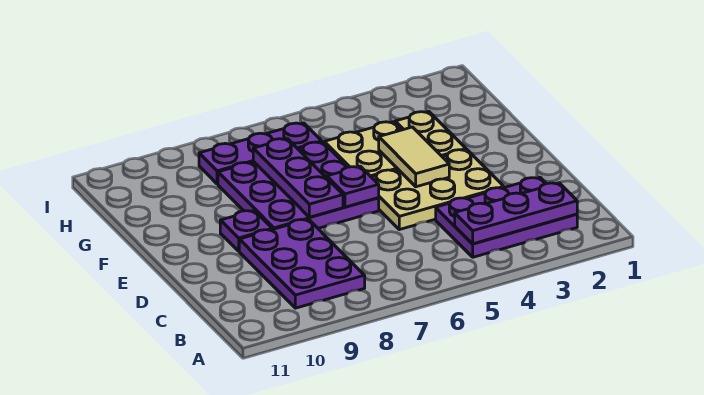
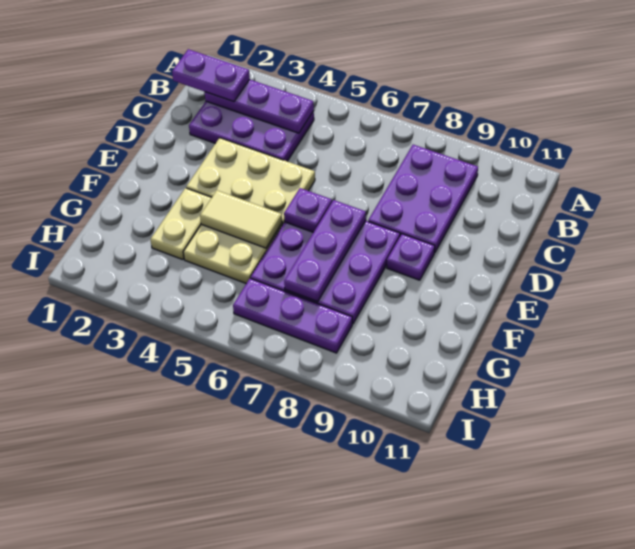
none -> purple plate B1:B2 level 3
tan tile E4:F4 level 2 -> tan tile F4:F5 level 2

